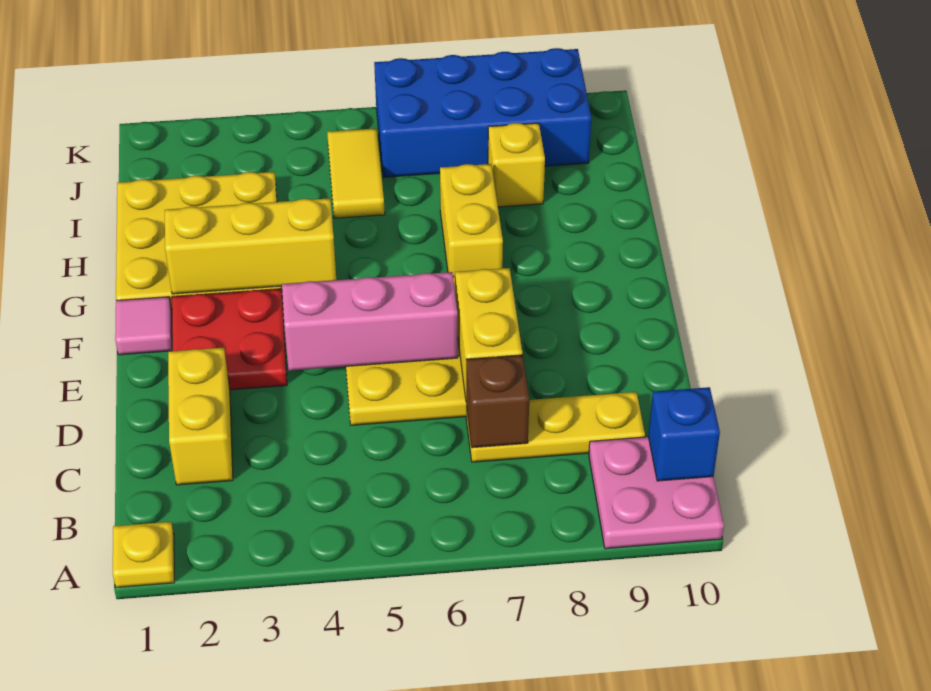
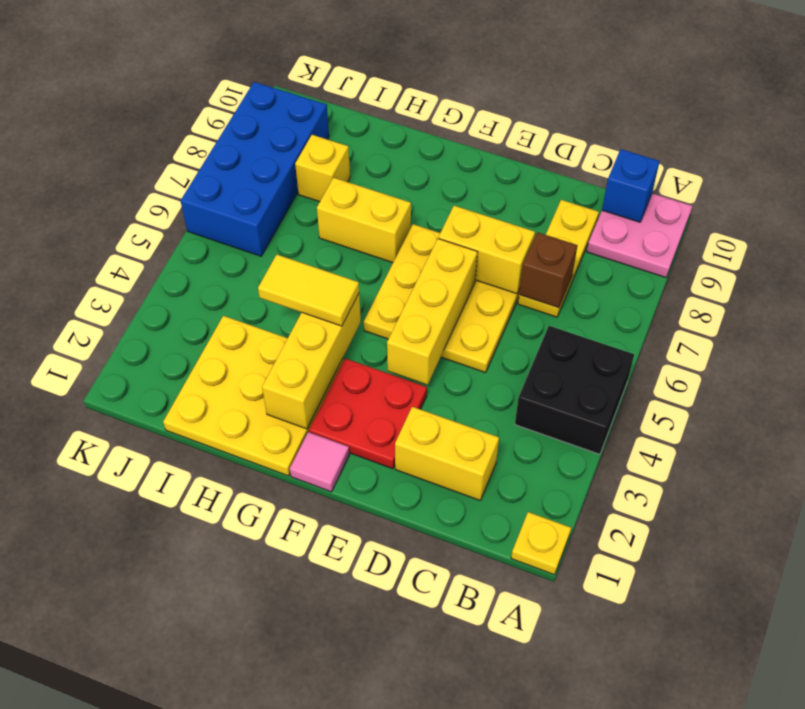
none -> black brick A4:B5 level 1
pink brick E4:E6 level 2 -> yellow brick E4:E6 level 2
yellow tile I5:J5 level 1 -> yellow tile G4:H4 level 3

